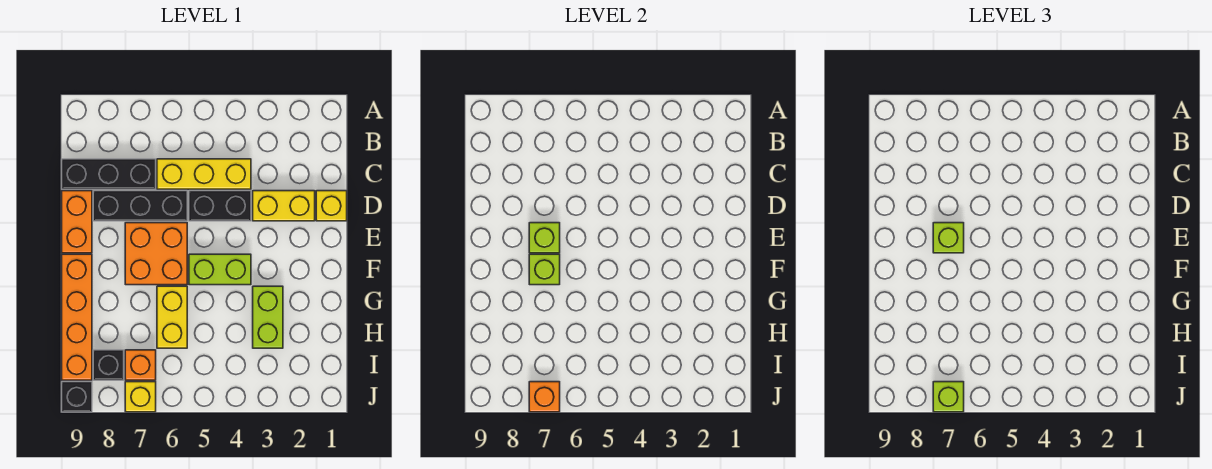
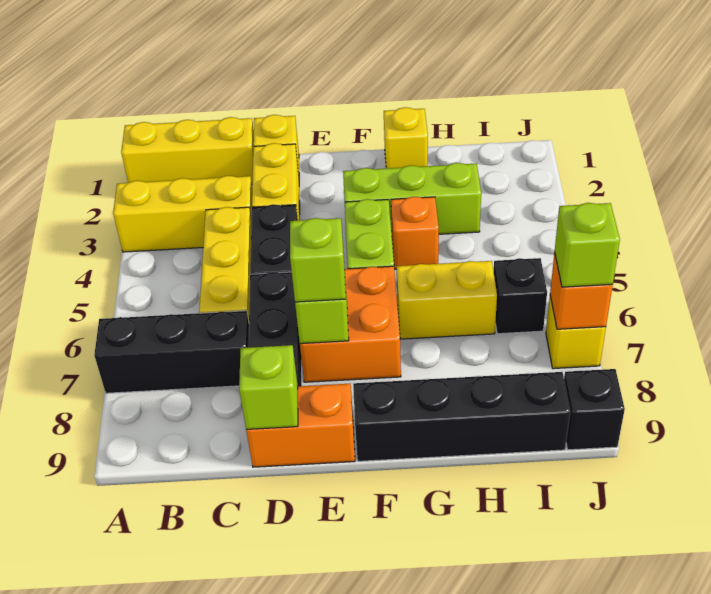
none -> yellow brick A1:C1 level 1
none -> yellow brick A3:C3 level 1
black brick C7:C9 level 1 -> black brick A7:C7 level 1
lime brick F7 level 2 -> lime brick D9 level 2
orange brick F9:I9 level 1 -> black brick F9:I9 level 1
none -> yellow brick G1 level 1
lime brick G3:H3 level 1 -> lime brick F3:H3 level 1
orange brick I7 level 1 -> orange brick G4 level 1
black brick I8 level 1 -> black brick I6 level 1

